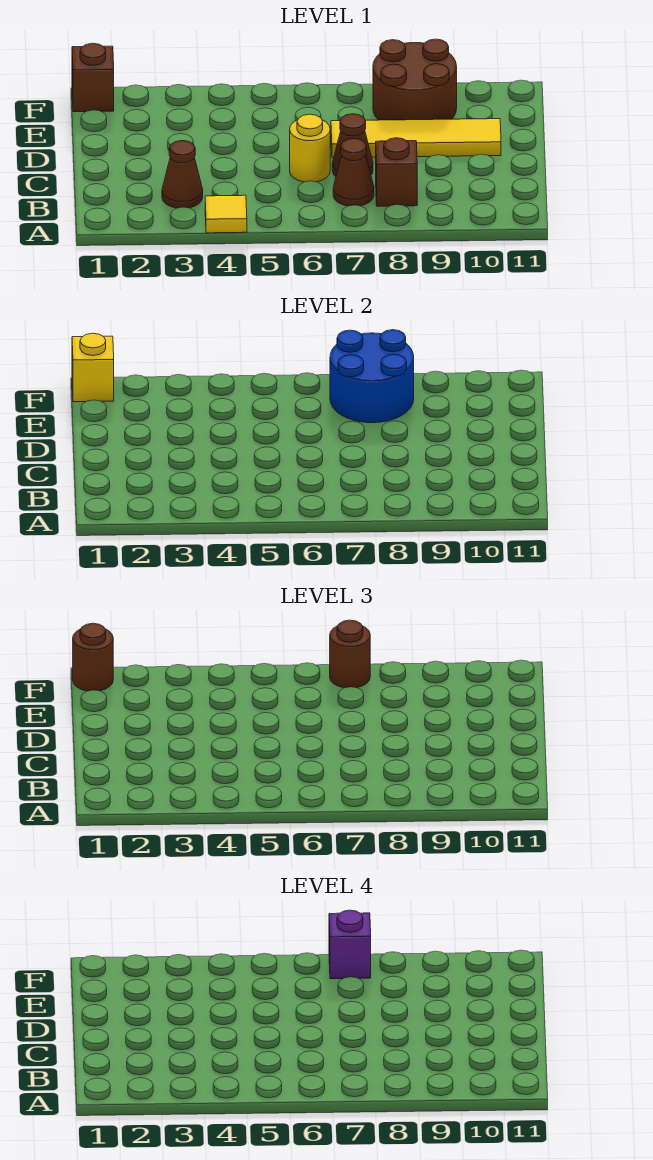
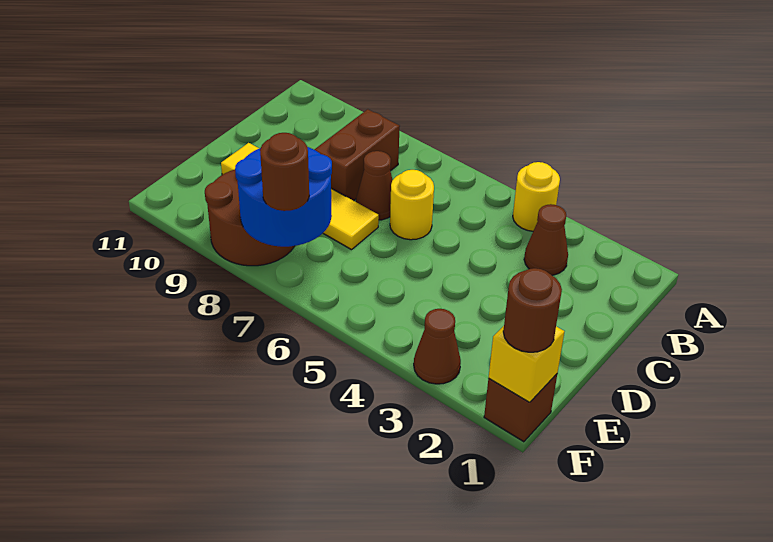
yellow tile A4 level 1 -> yellow round brick A4 level 1
brown cone B7 level 1 -> brown cone F3 level 1
brown brick B8 level 1 -> brown brick B8:C8 level 1
purple brick F7 level 4 -> none

